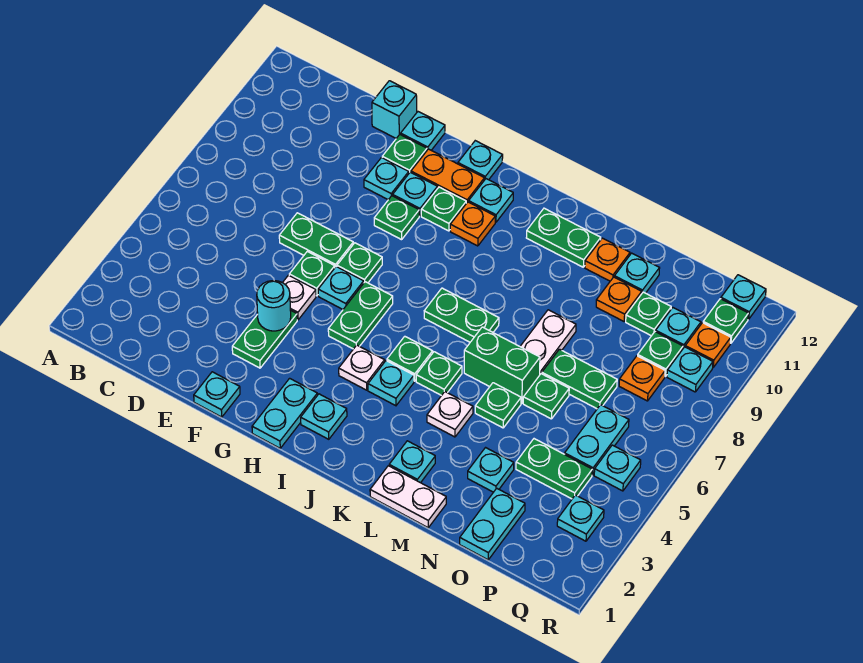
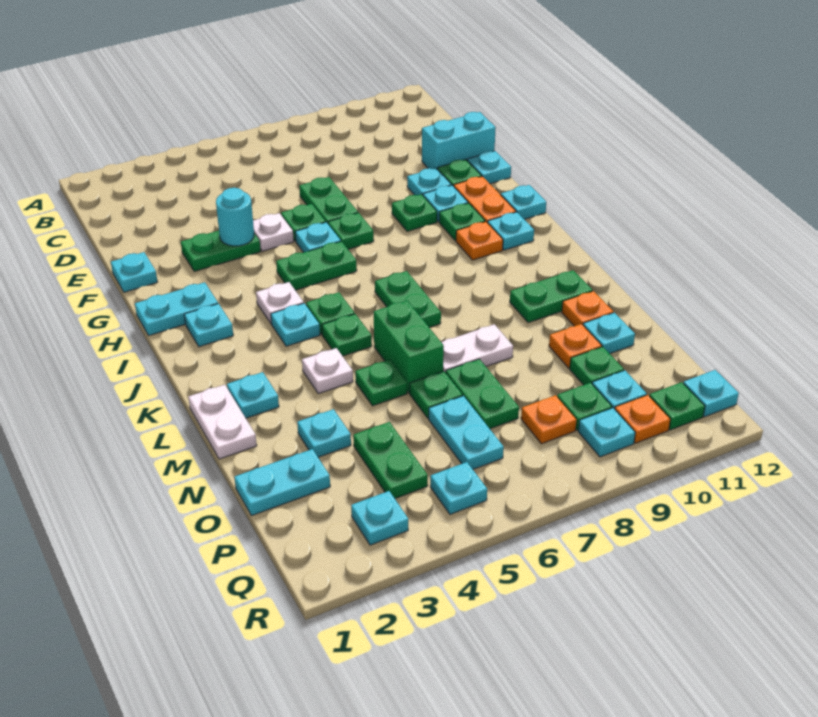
cyan brick E12 level 1 -> cyan brick E11:E12 level 1
green plate K11:L11 level 1 -> green plate L10:L11 level 1
cyan plate P5:P6 level 1 -> cyan plate O6:P6 level 1

